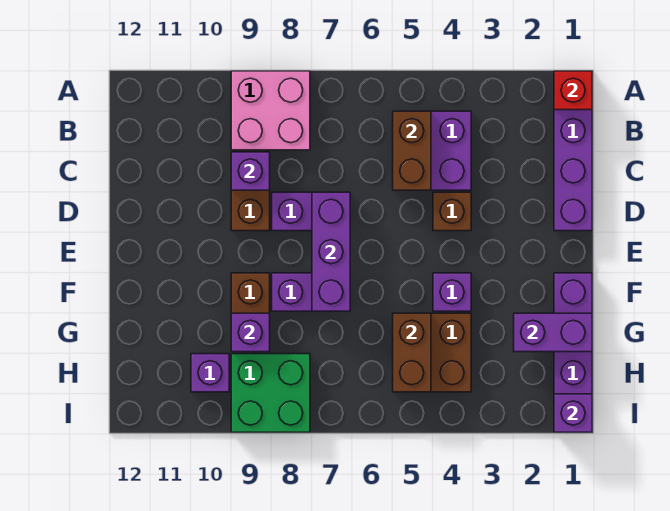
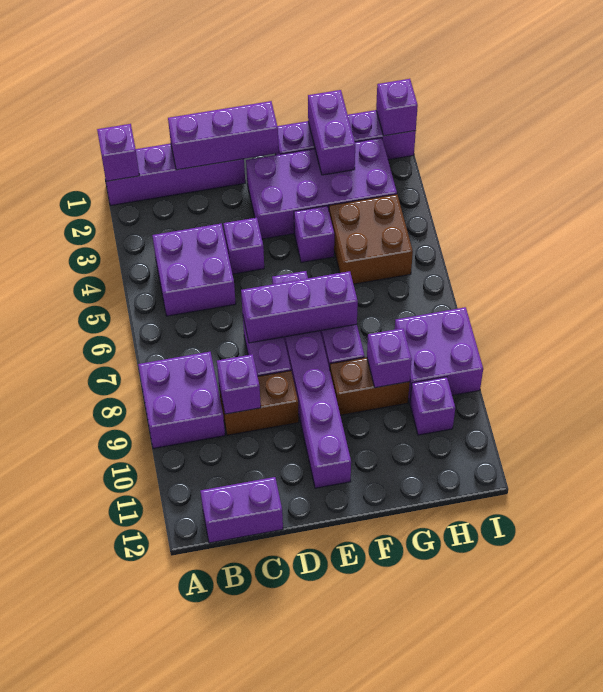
red brick A1 level 2 -> purple brick A1 level 2
pink brick A8:B9 level 1 -> purple brick A8:B9 level 1
brown brick B5:C5 level 2 -> none
none -> purple brick B12:C12 level 1
none -> purple brick C1:E1 level 2
brown brick D4 level 1 -> purple brick D4 level 1
none -> purple brick E2:H3 level 1
none -> purple brick E6:E11 level 1
brown brick G5:H5 level 2 -> none
green brick H8:I9 level 1 -> purple brick H8:I9 level 1

